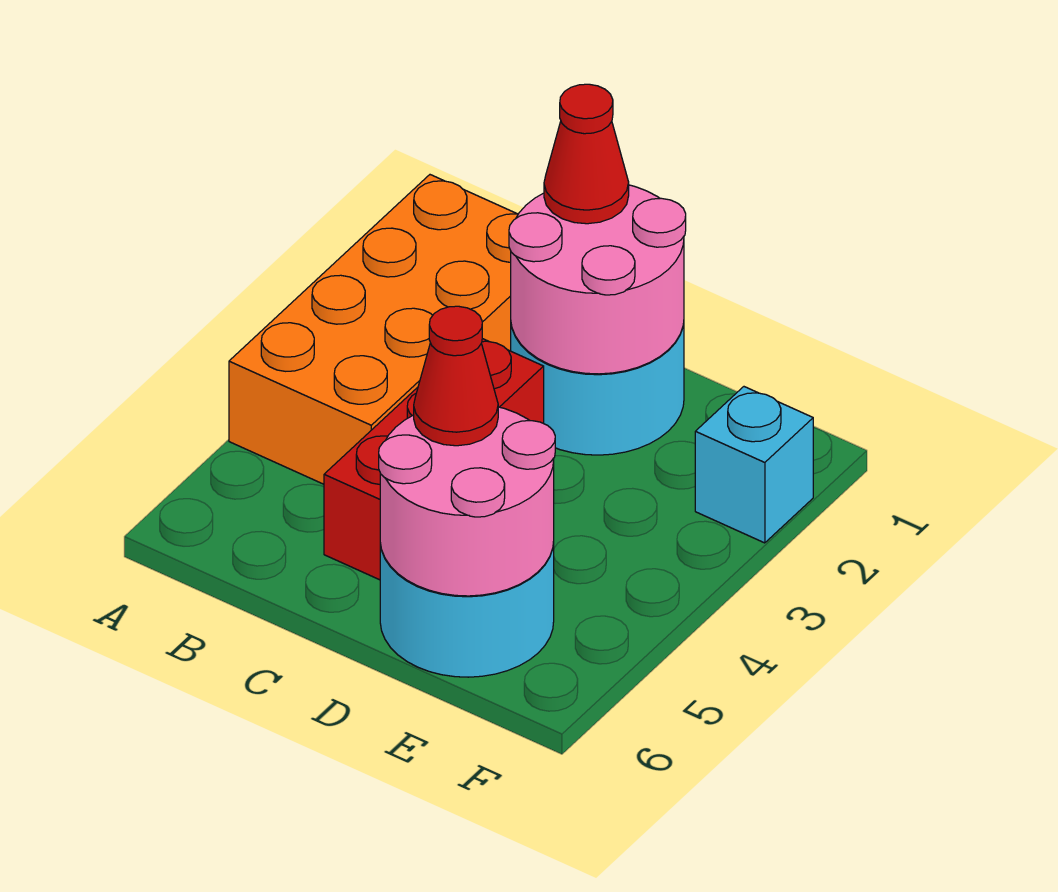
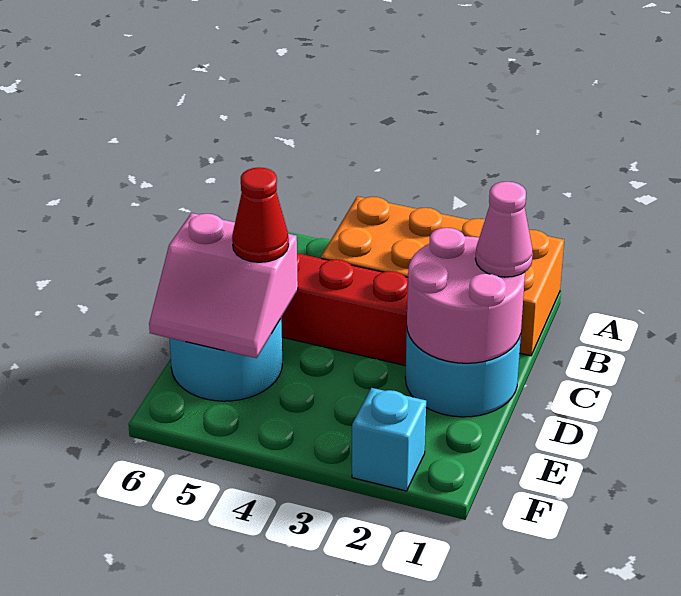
red cone C1 level 3 -> pink cone C1 level 3
pink round brick D5:E6 level 2 -> pink slope D5:E6 level 2 top D

